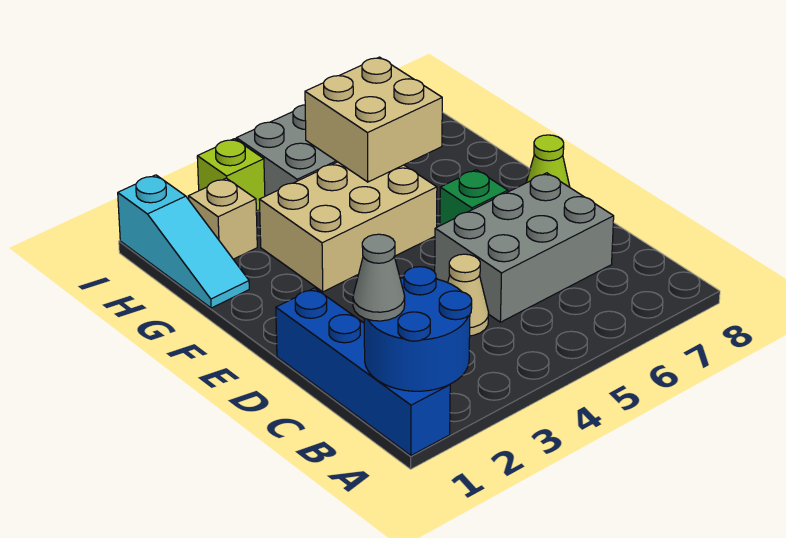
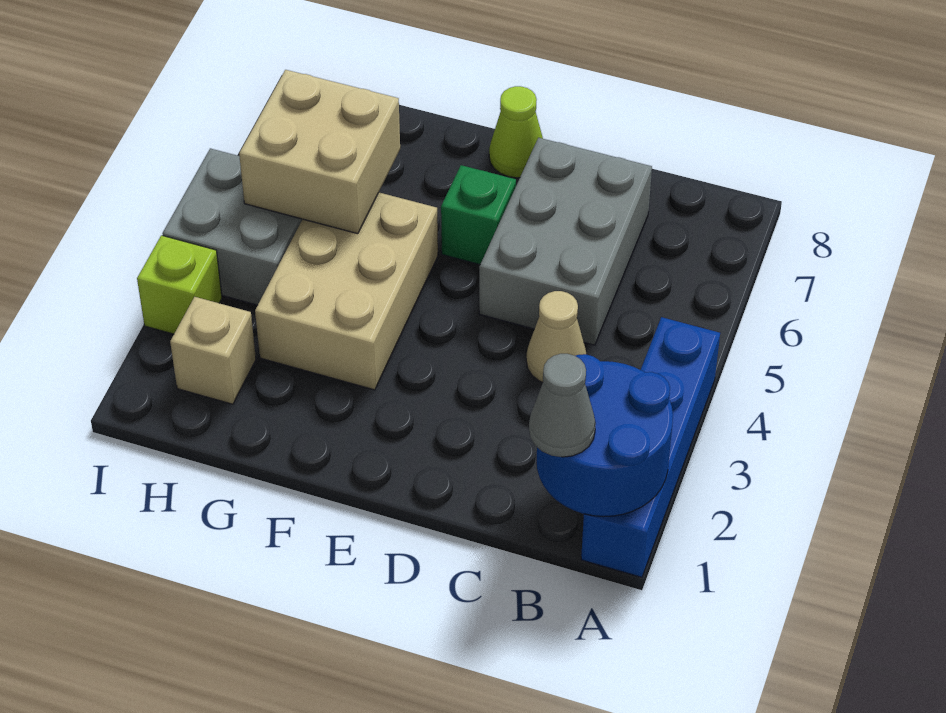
blue brick A1:D1 level 1 -> blue brick A1:A4 level 1
cyan slope G1:I1 level 1 top I -> none

